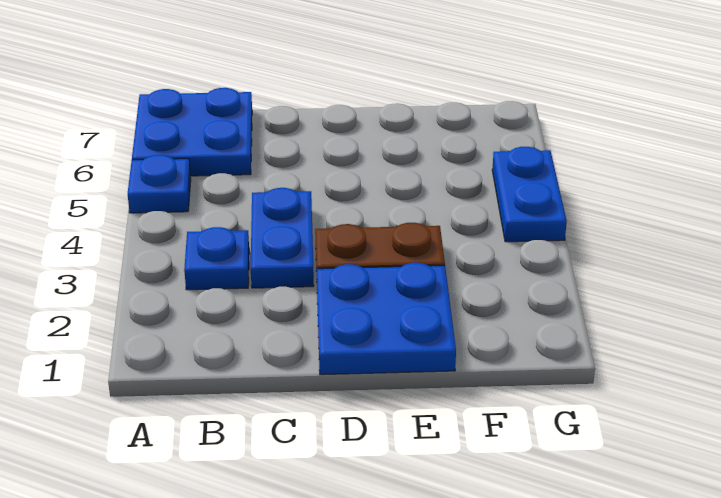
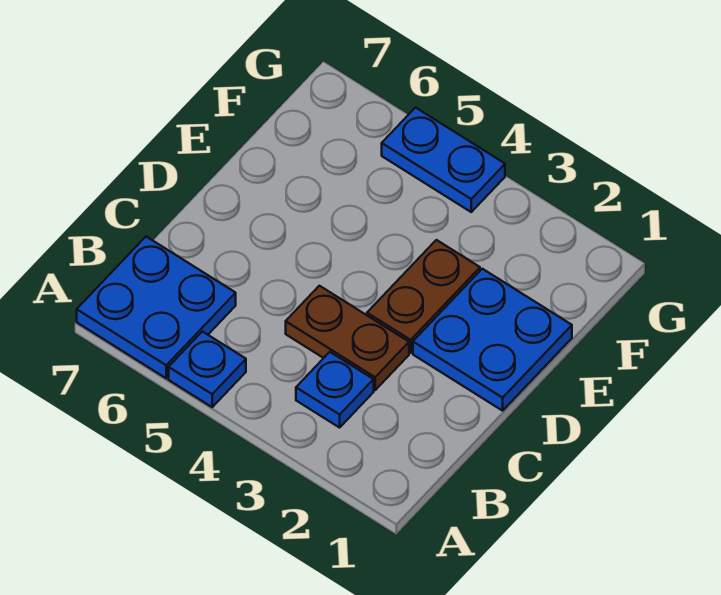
blue plate C3:C4 level 1 -> brown plate C3:C4 level 1

